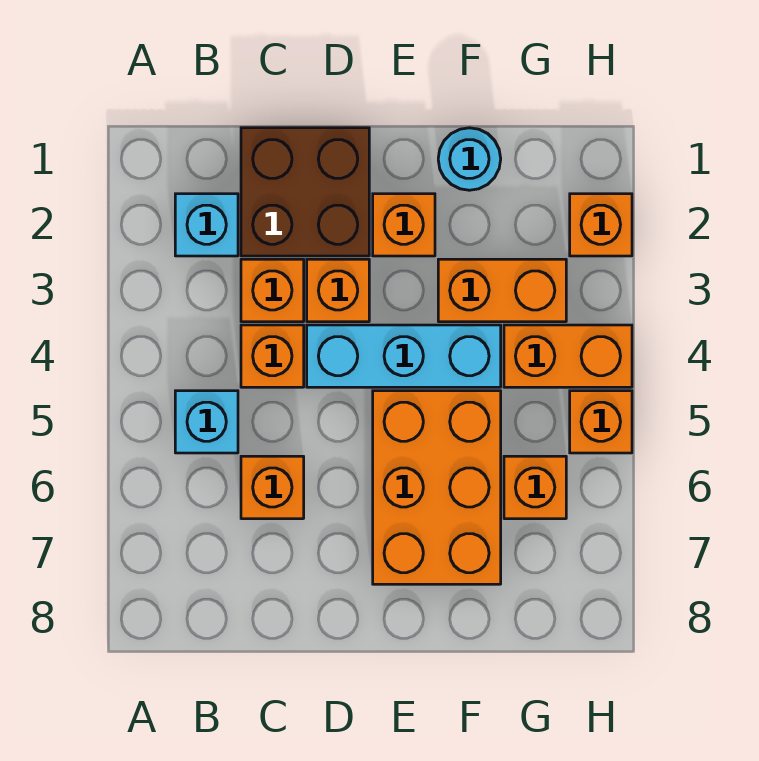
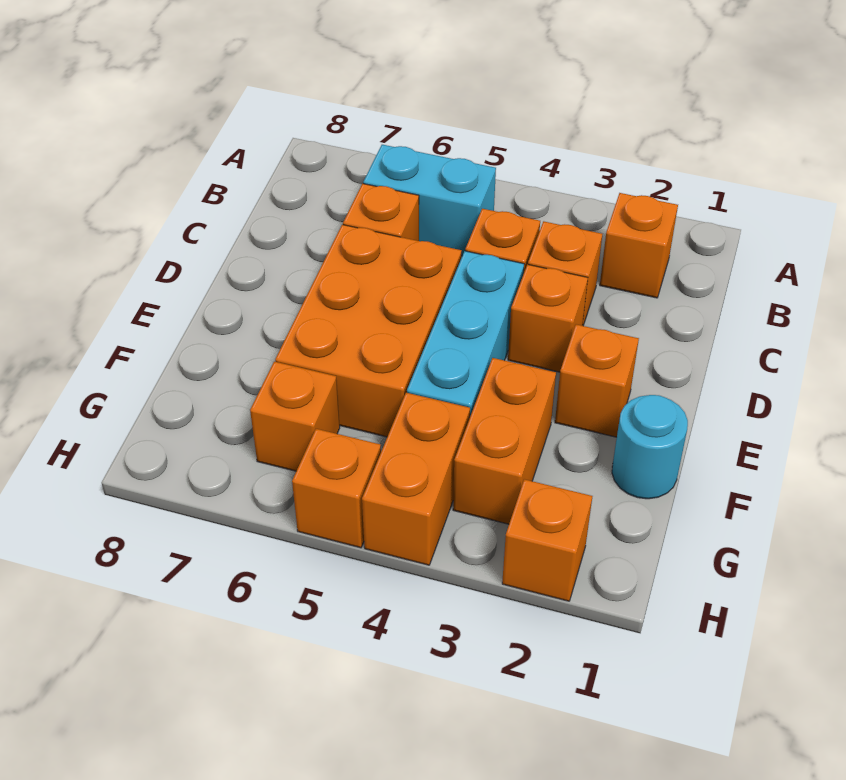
cyan brick B2 level 1 -> orange brick B2 level 1
cyan brick B5 level 1 -> cyan brick B5:B6 level 1
brown brick C1:D2 level 1 -> none
orange brick E5:F7 level 1 -> orange brick D5:F6 level 1

